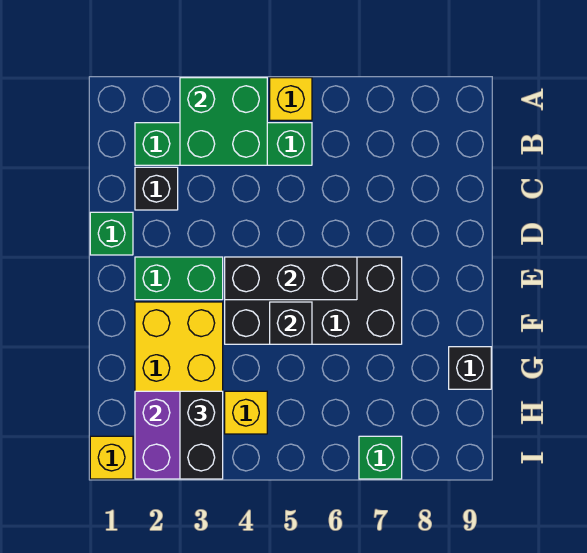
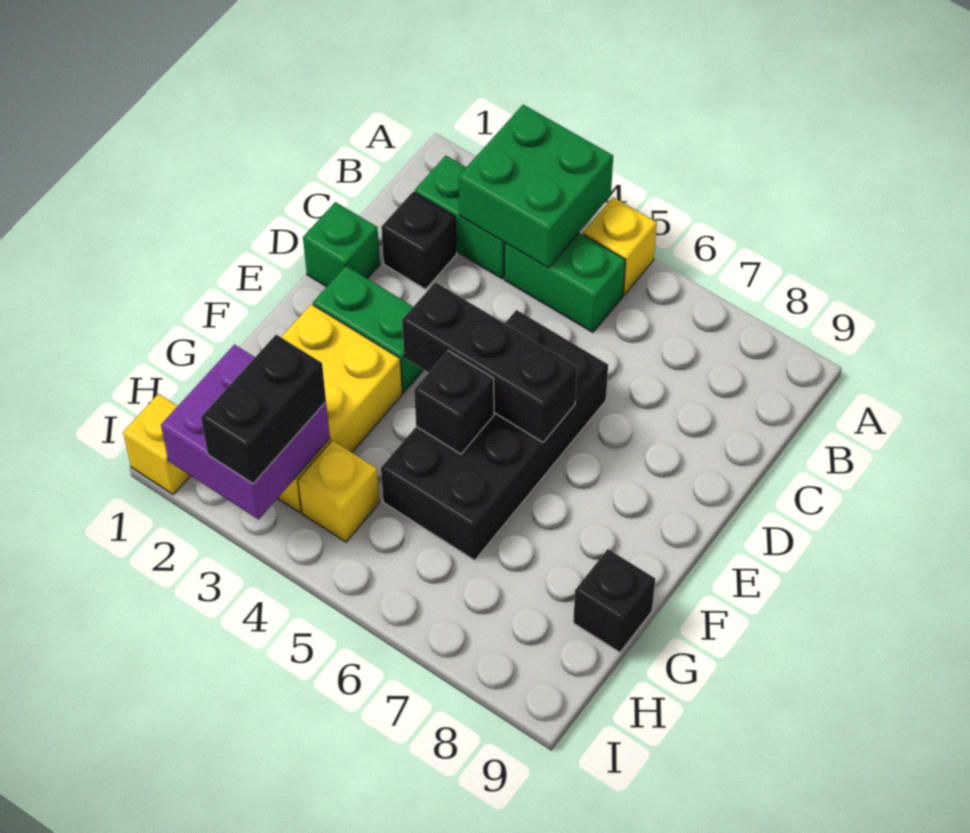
black brick E4:F7 level 1 -> black brick D5:G6 level 1
green brick I7 level 1 -> none

